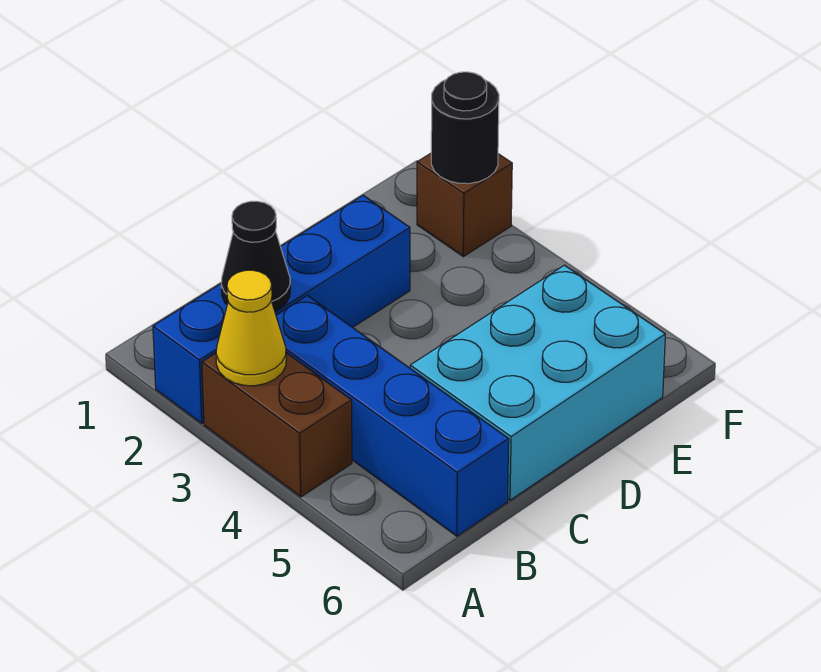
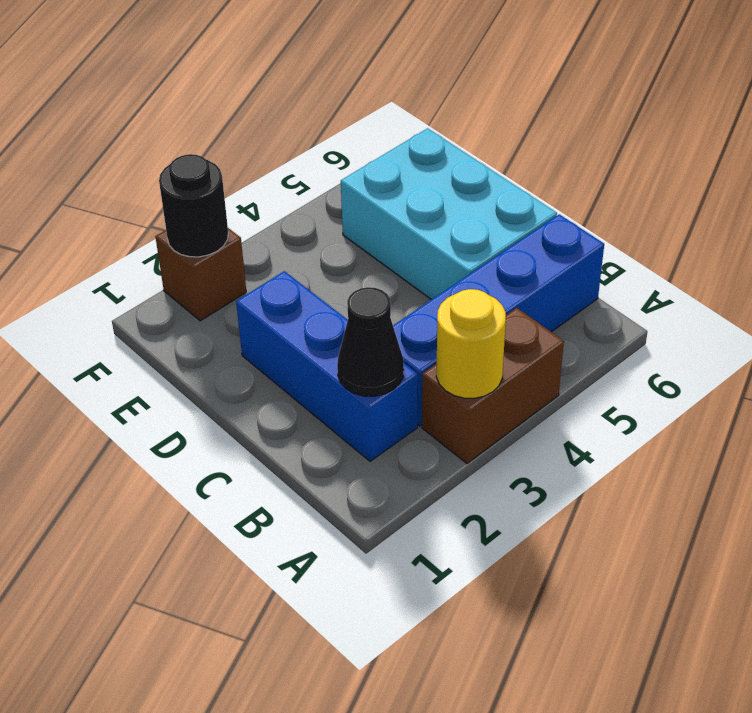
blue brick A2:D2 level 1 -> blue brick B2:D2 level 1
yellow cone A3 level 2 -> yellow round brick A3 level 2

